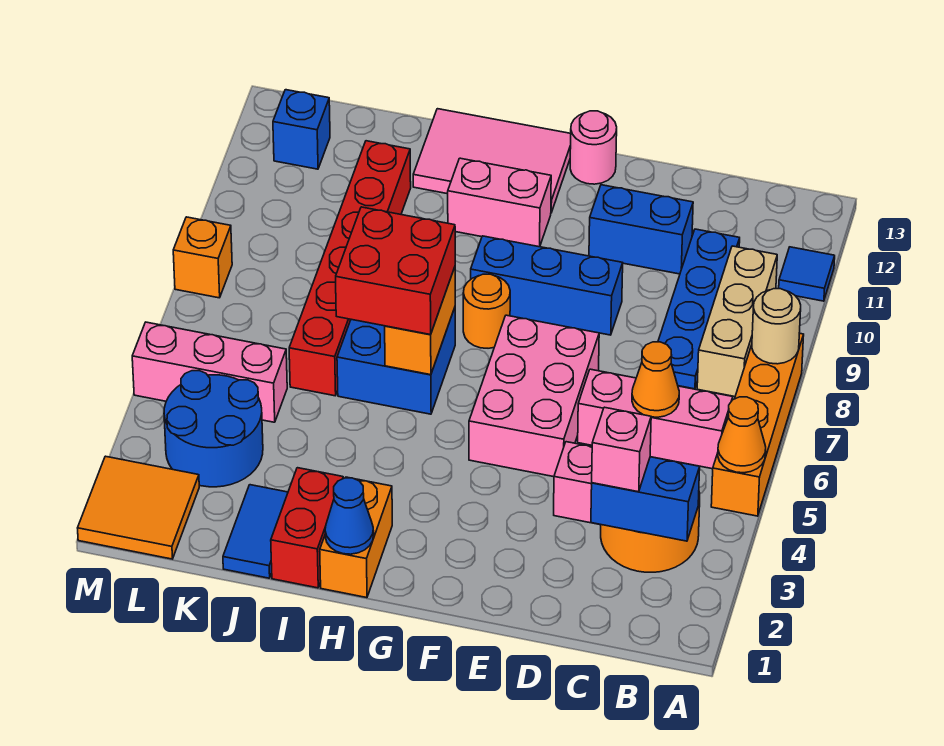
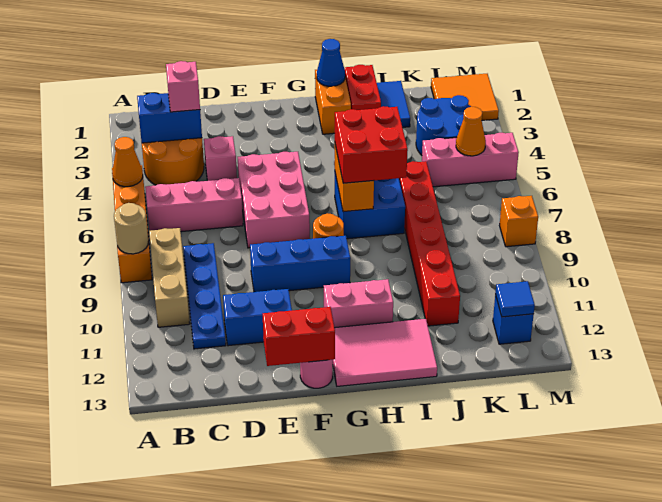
blue tile A11 level 1 -> blue tile L12 level 2
orange cone C6 level 2 -> orange cone L5 level 2
none -> red brick E13:F13 level 2

